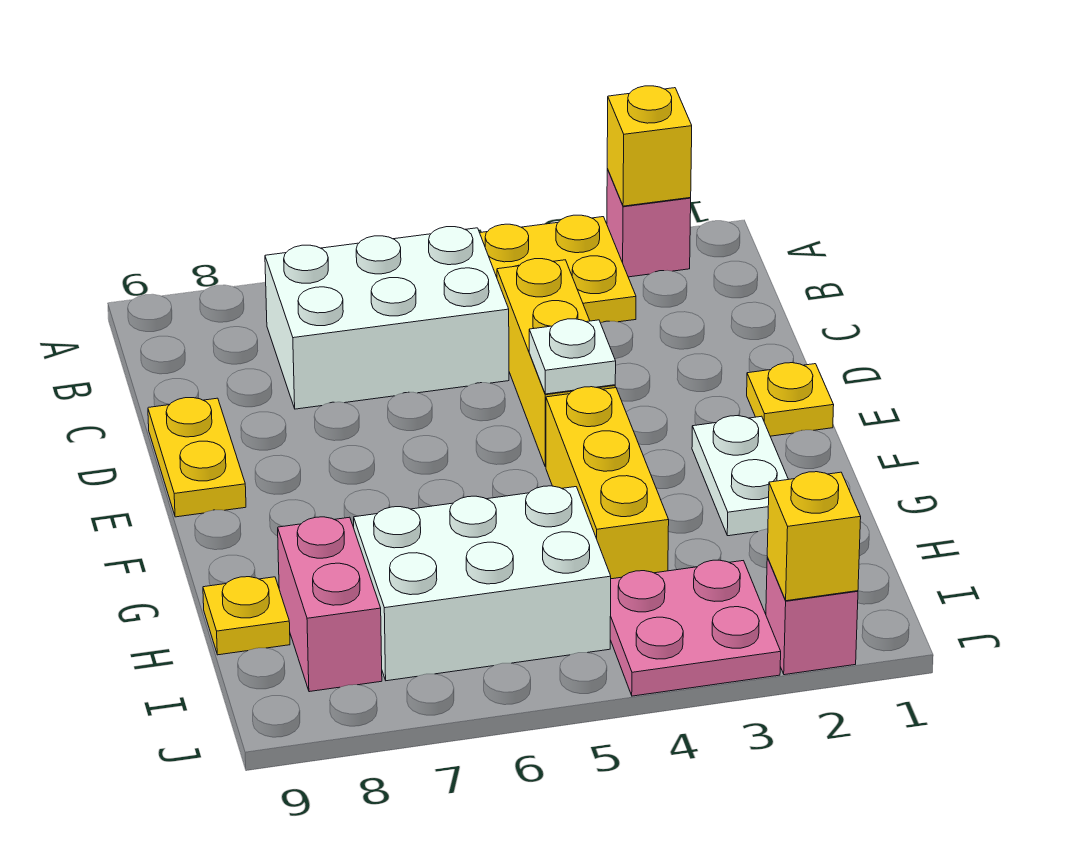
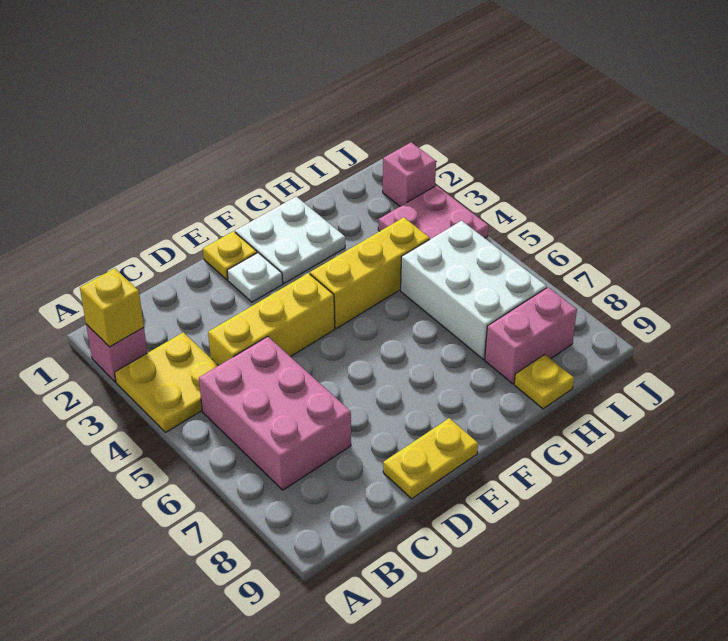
white brick B5:C7 level 1 -> pink brick B5:C7 level 1
white plate E4 level 2 -> white plate E2 level 1
white plate F2:G2 level 1 -> white plate F1:G2 level 1
yellow brick J2 level 2 -> none

